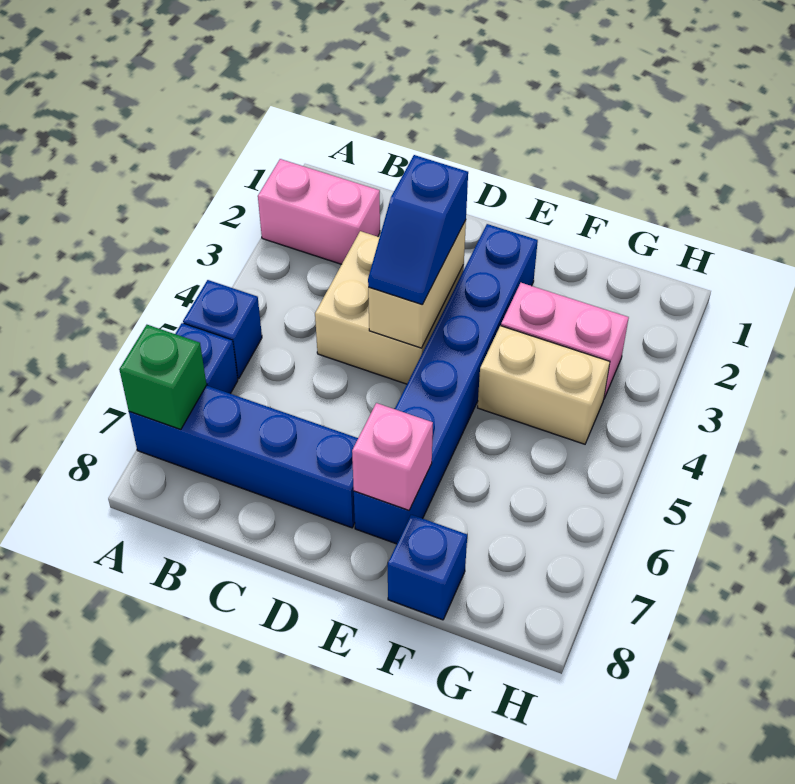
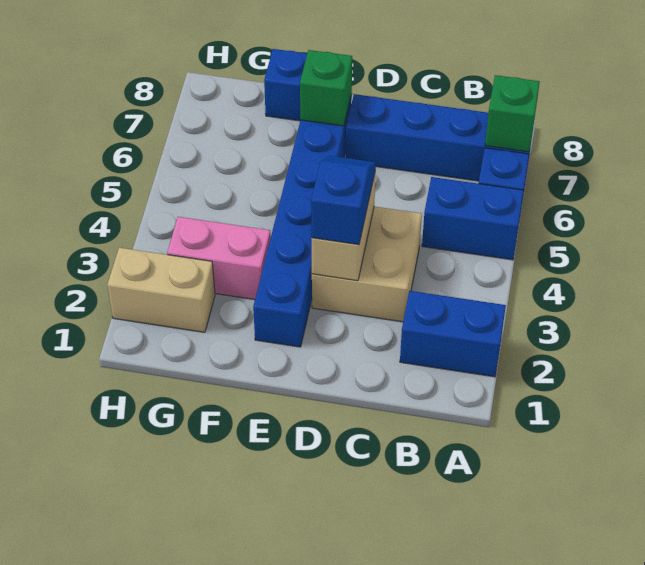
pink brick A2:B2 level 1 -> blue brick A2:B2 level 1
blue brick A5 level 1 -> blue brick A5:B5 level 1
pink brick E7 level 2 -> green brick E7 level 2
tan brick F4:G4 level 1 -> tan brick G2:H2 level 1

